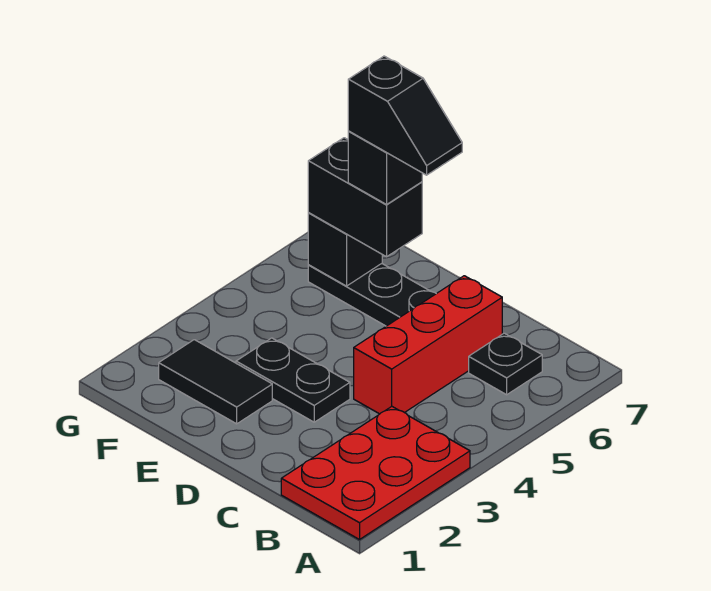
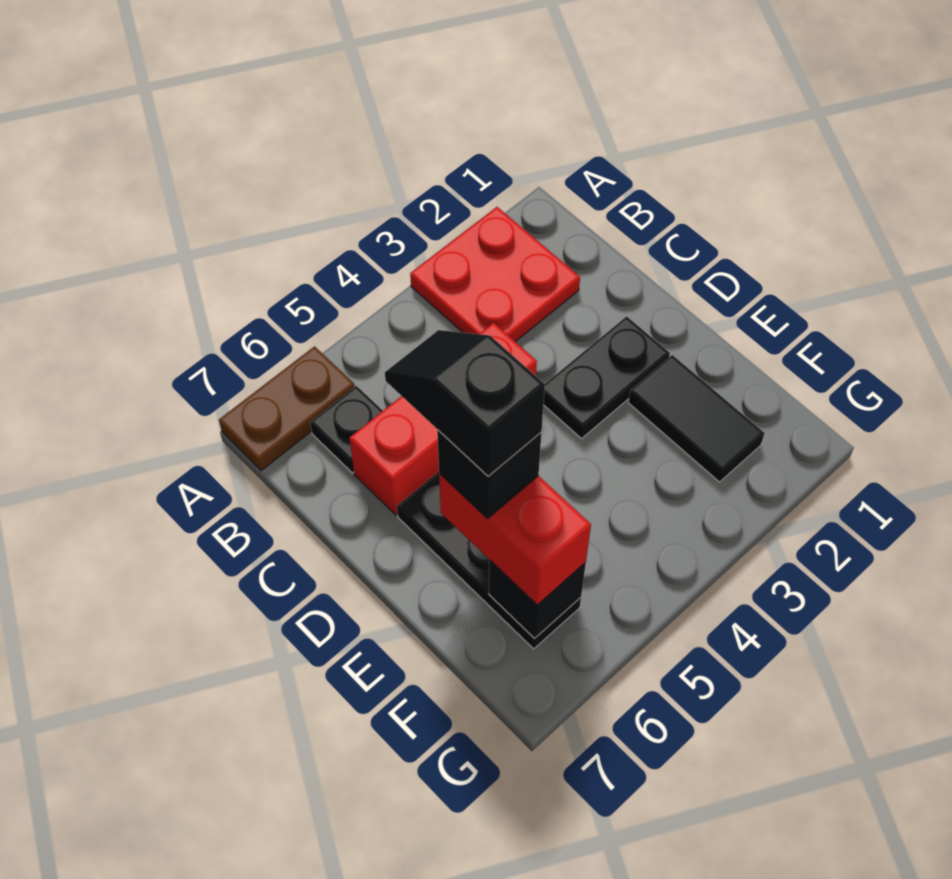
red plate A1:B3 level 1 -> red plate A2:B3 level 1
none -> brown plate A6:A7 level 1
black plate D3:E3 level 1 -> black plate D2:D3 level 1
black brick E6:F6 level 3 -> red brick E6:F6 level 3

